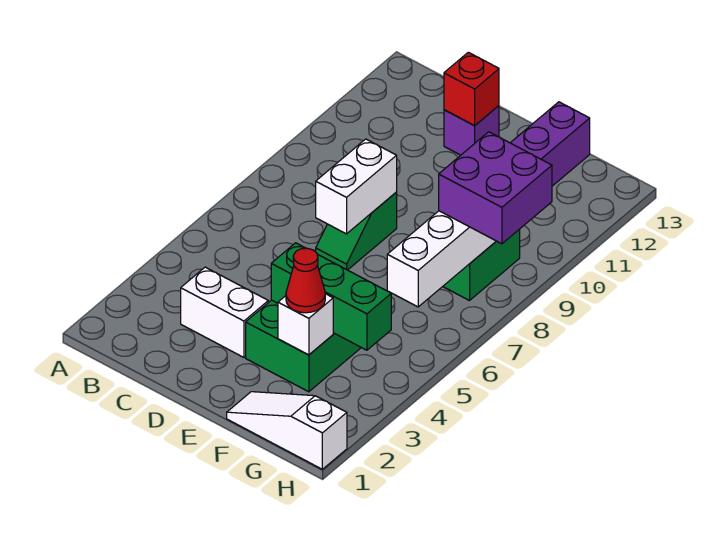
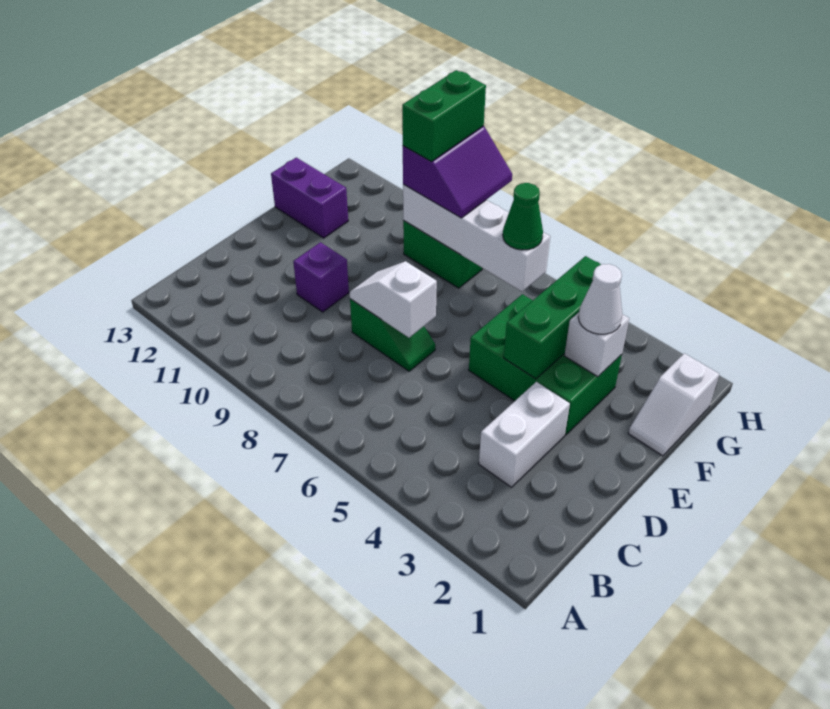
white brick D7:D8 level 2 -> white slope D7:D8 level 2 top 7
purple brick D12 level 1 -> purple brick D10 level 1
red brick D12 level 2 -> none
white slope F1:H1 level 1 top H -> white slope F1:G1 level 1 top G
red cone F3 level 3 -> white cone F3 level 3
none -> green cone G6 level 3
purple brick G8:H9 level 3 -> purple slope G8:H9 level 3 top 9
none -> green brick G9:H9 level 4

